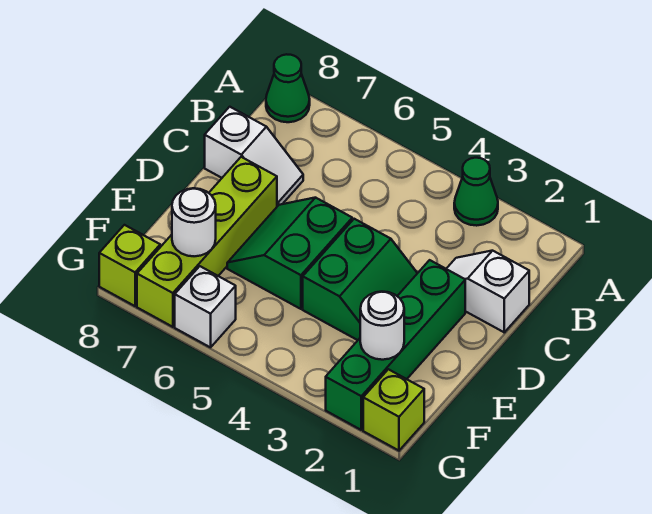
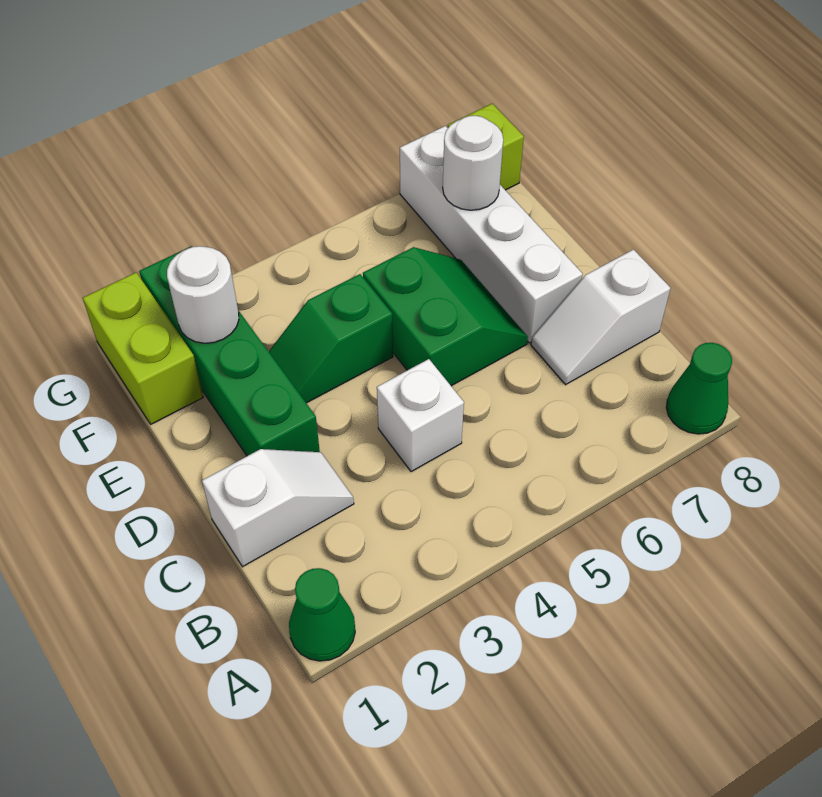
green cone A3 level 1 -> green cone A1 level 1
green slope D3:E4 level 1 top 4 -> green slope E3:E4 level 1 top 4
lime brick D7:G7 level 1 -> white brick D7:G7 level 1
lime brick G1 level 1 -> lime brick F1:G1 level 1
white brick G6 level 1 -> white brick C4 level 1

